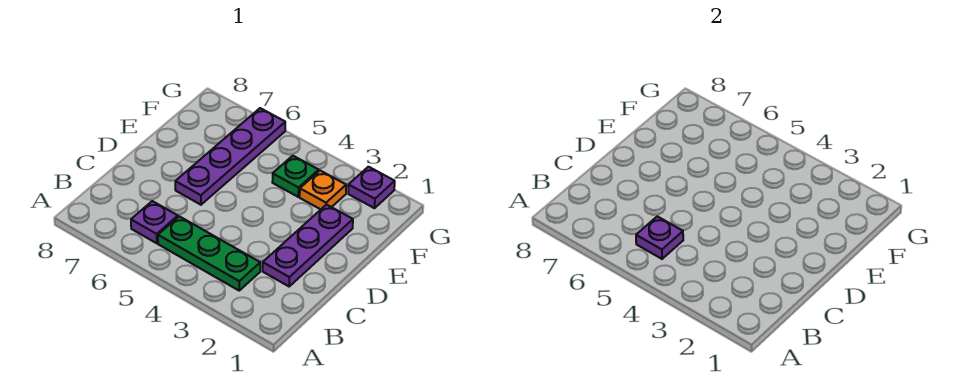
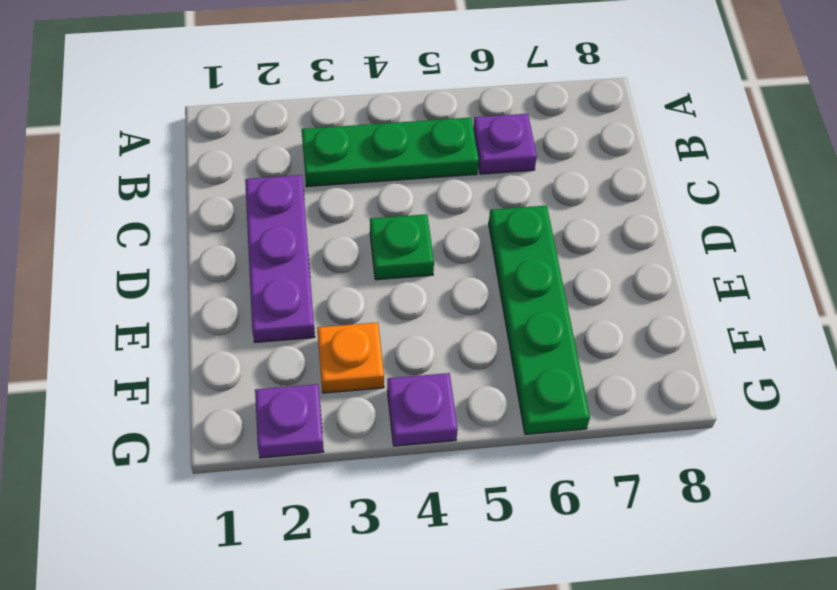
purple plate B5 level 2 -> purple plate G4 level 1
purple plate D6:G6 level 1 -> green plate D6:G6 level 1
green plate F4 level 1 -> green plate D4 level 1

